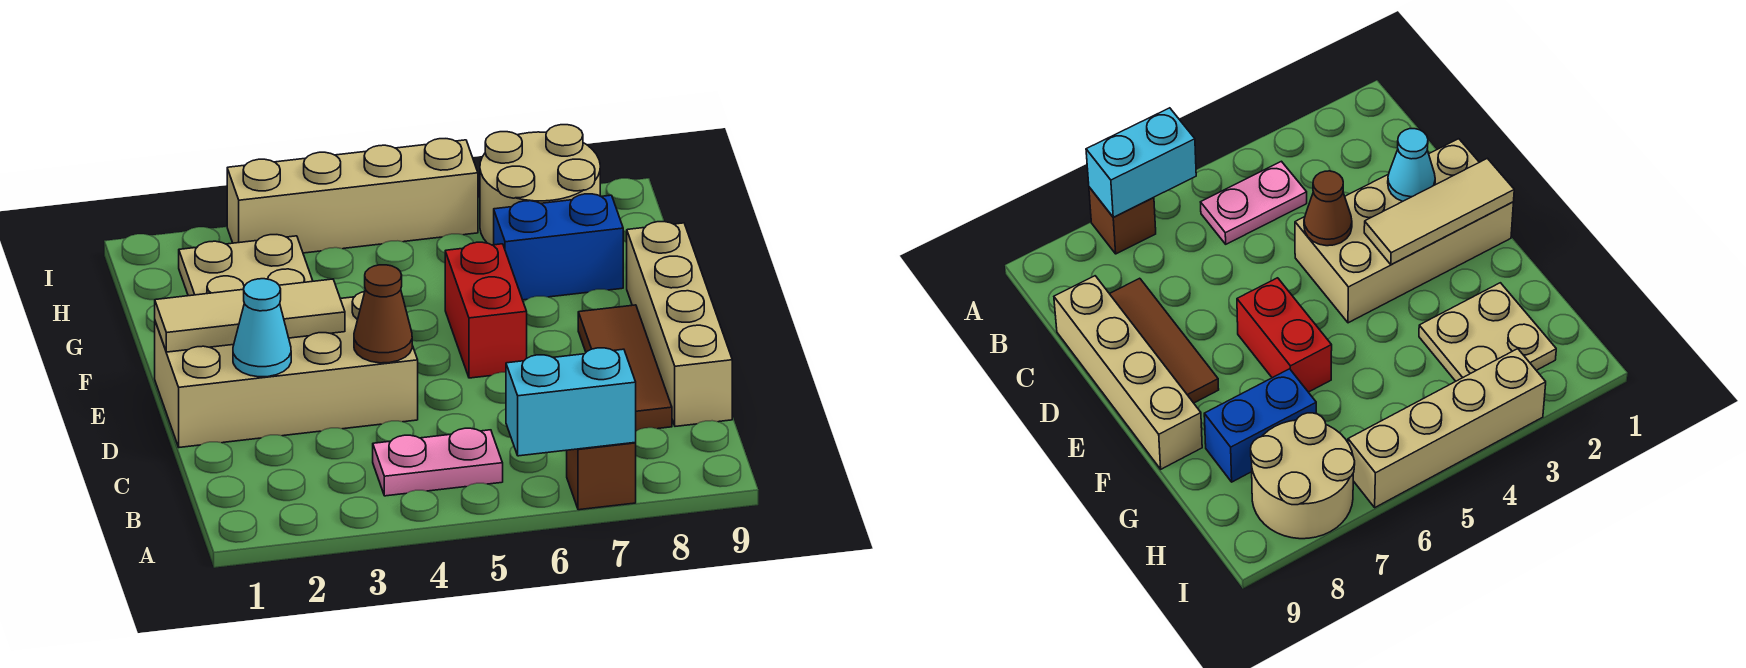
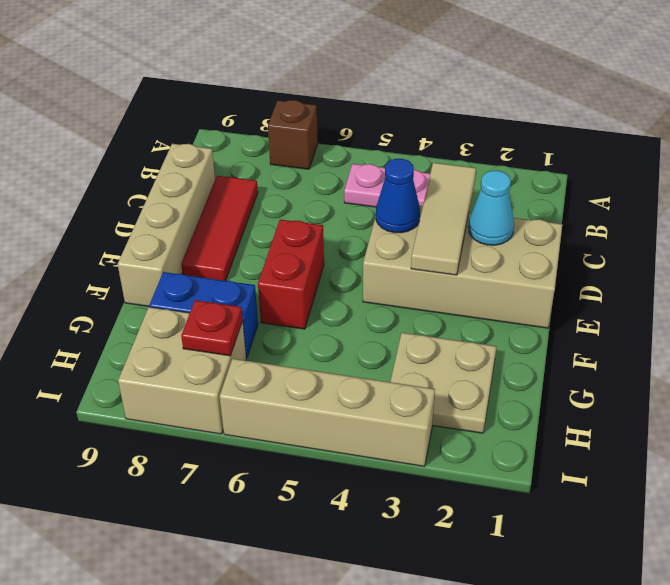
cyan brick A6:A7 level 2 -> none
brown tile C8:E8 level 1 -> red tile C8:E8 level 1
brown cone D4 level 2 -> blue cone D4 level 2
tan tile E1:E3 level 2 -> tan tile C3:E3 level 2
tan round brick H7:I8 level 1 -> tan brick H7:I8 level 1
none -> red plate H7 level 2

